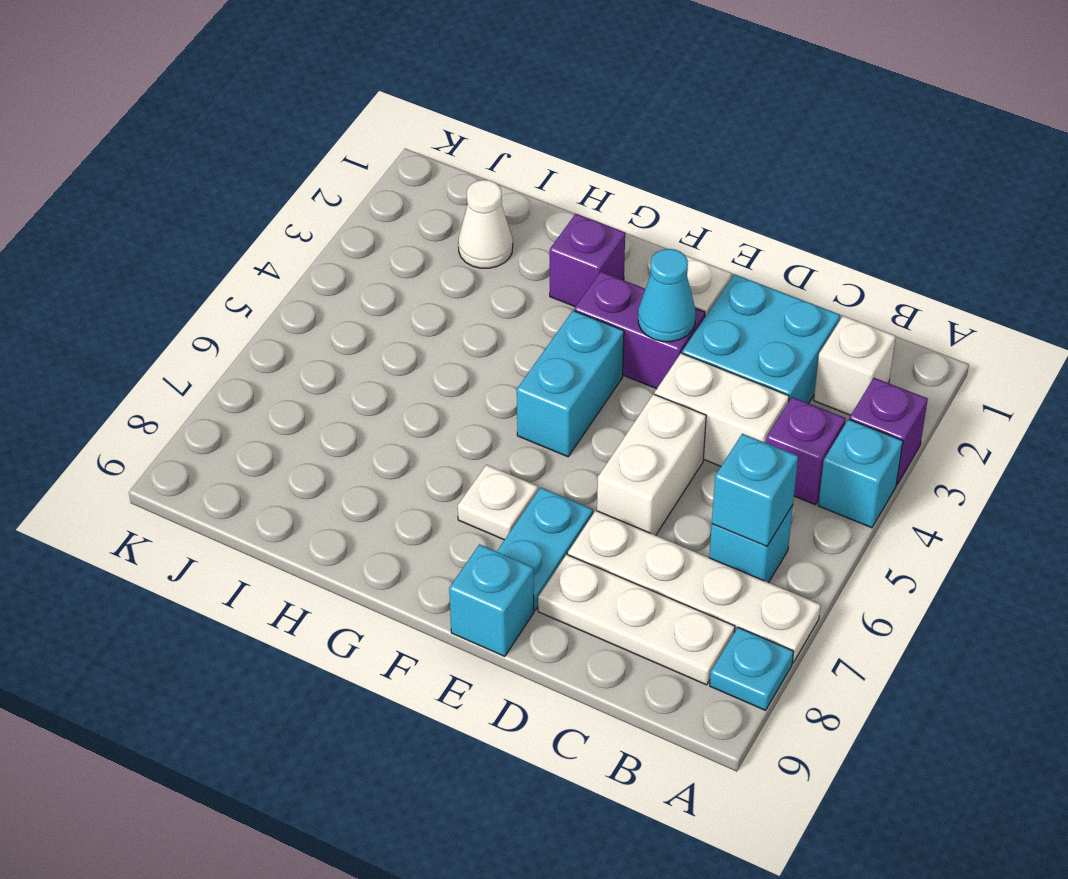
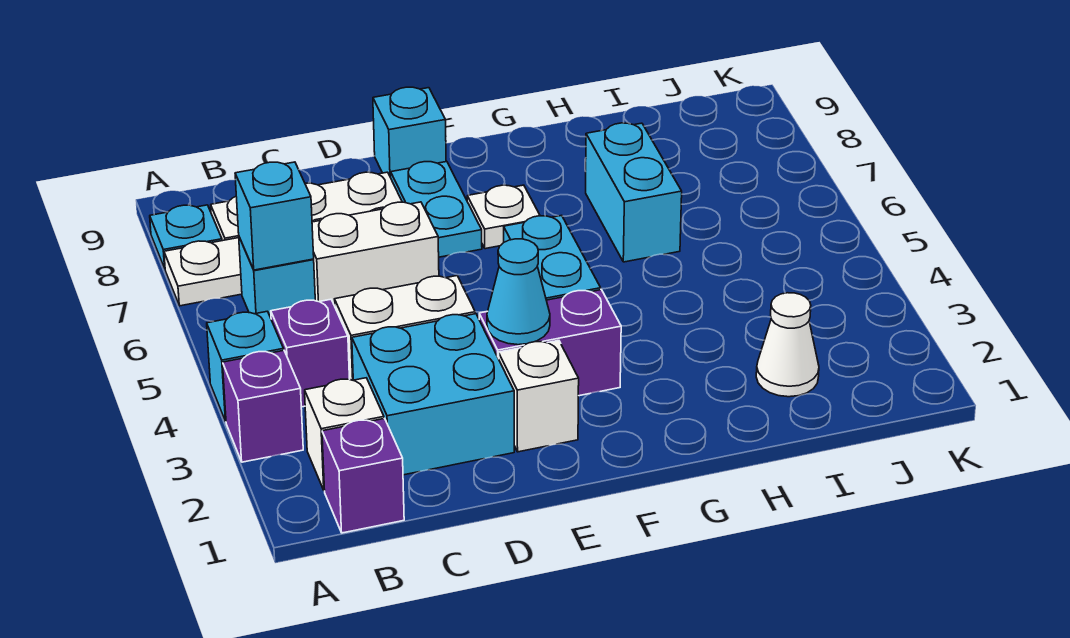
white brick D5:D6 level 1 -> white brick C6:D6 level 1
purple brick G2 level 1 -> purple brick B1 level 1
none -> cyan brick H6:H7 level 1

